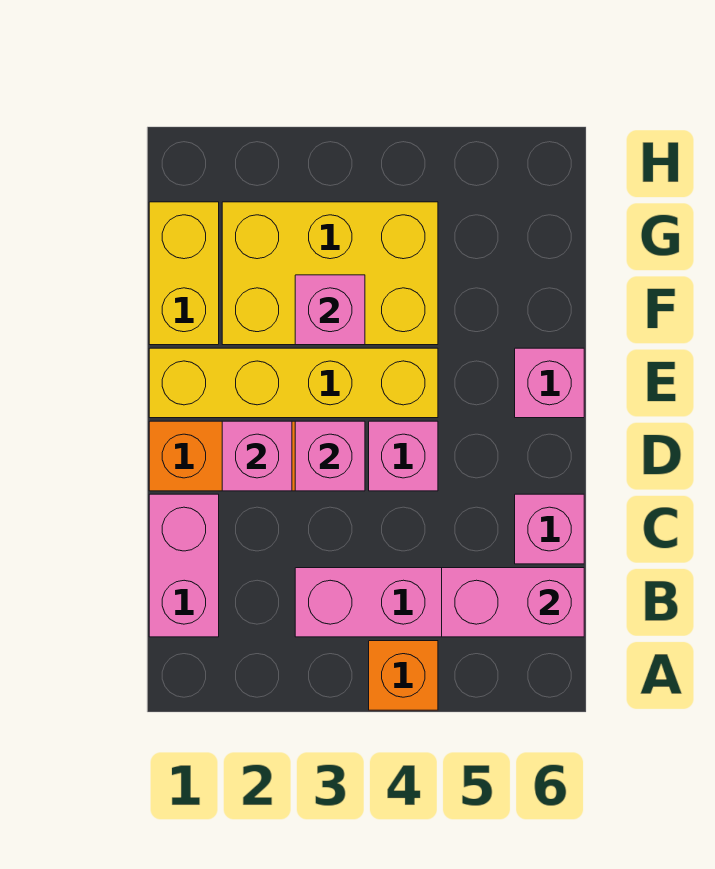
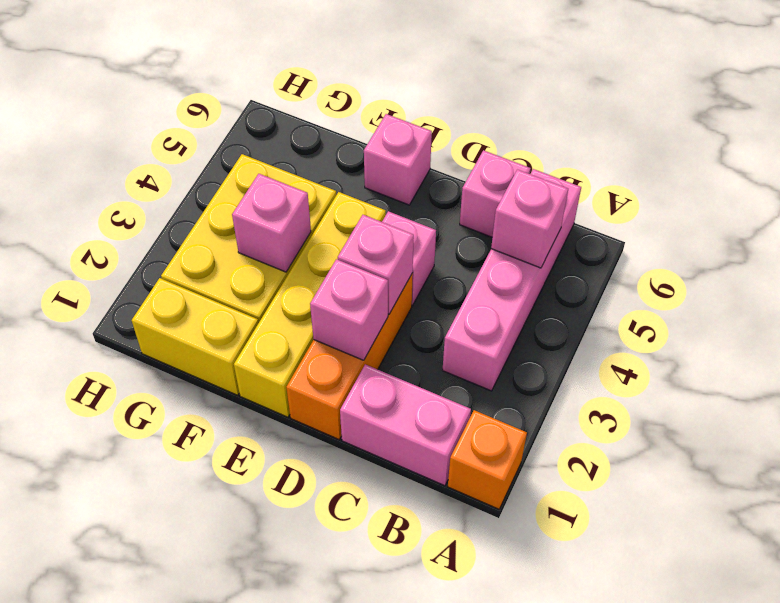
orange brick A4 level 1 -> orange brick A1 level 1
pink brick B5:B6 level 2 -> pink brick B5 level 2

